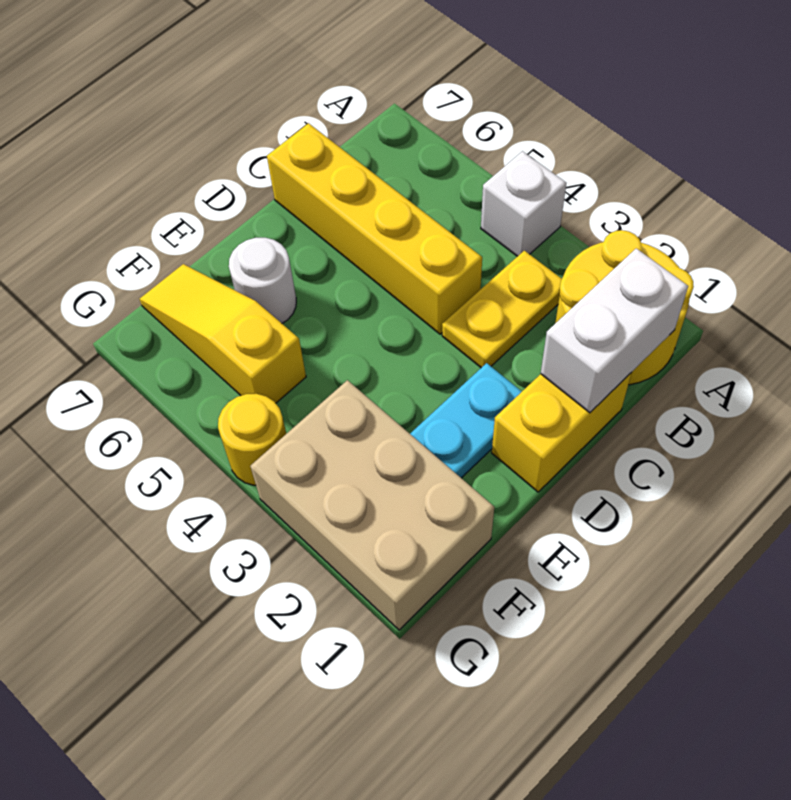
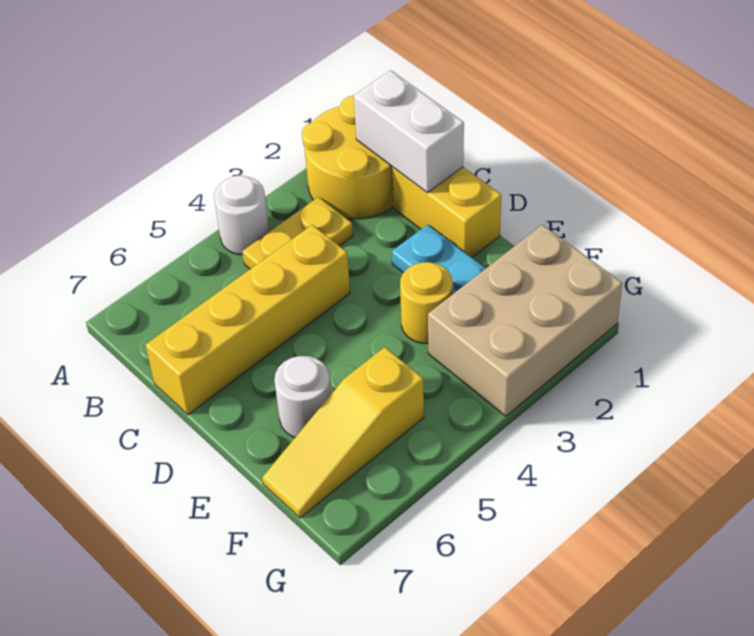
white brick A4 level 1 -> white round brick A4 level 1
yellow plate B3:C3 level 1 -> yellow plate B3:B4 level 1
yellow round brick G4 level 1 -> yellow round brick E3 level 1

